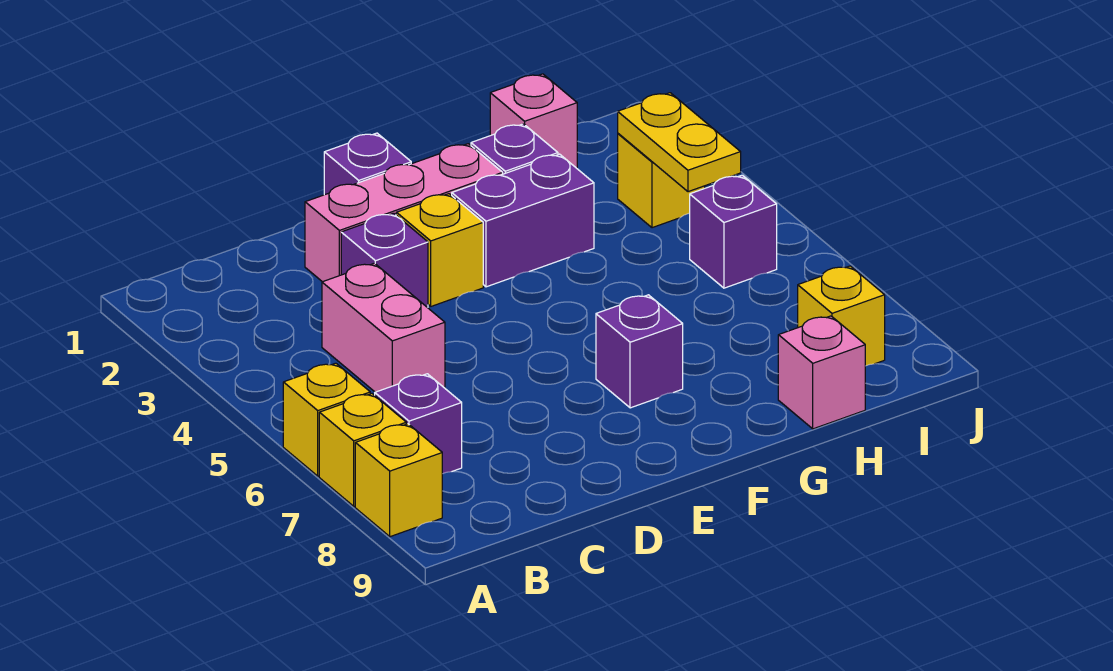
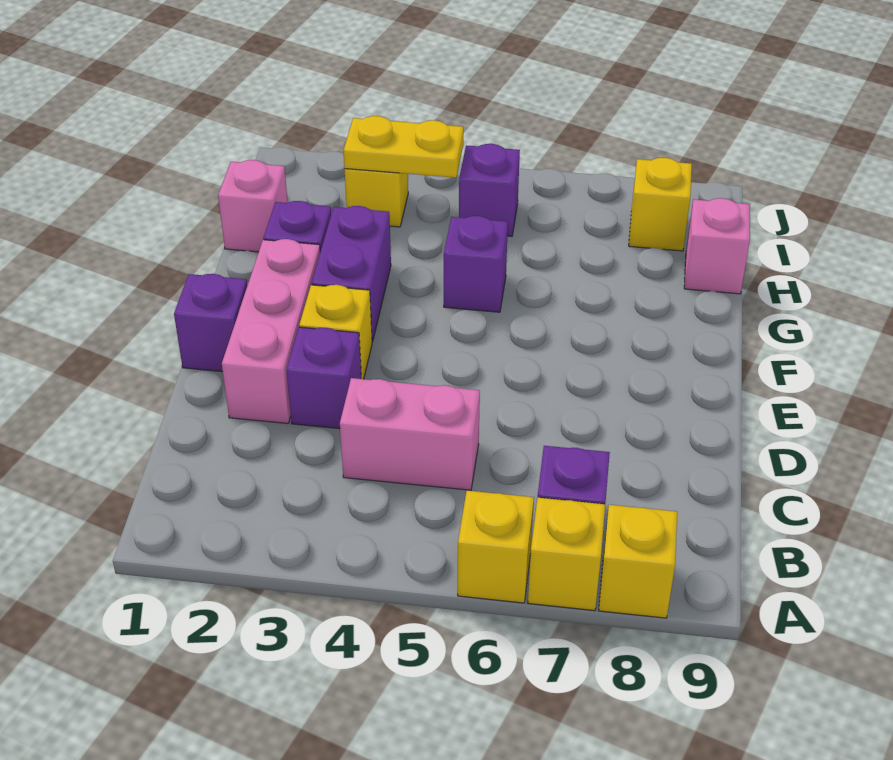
purple brick F7 level 1 -> purple brick G5 level 1

